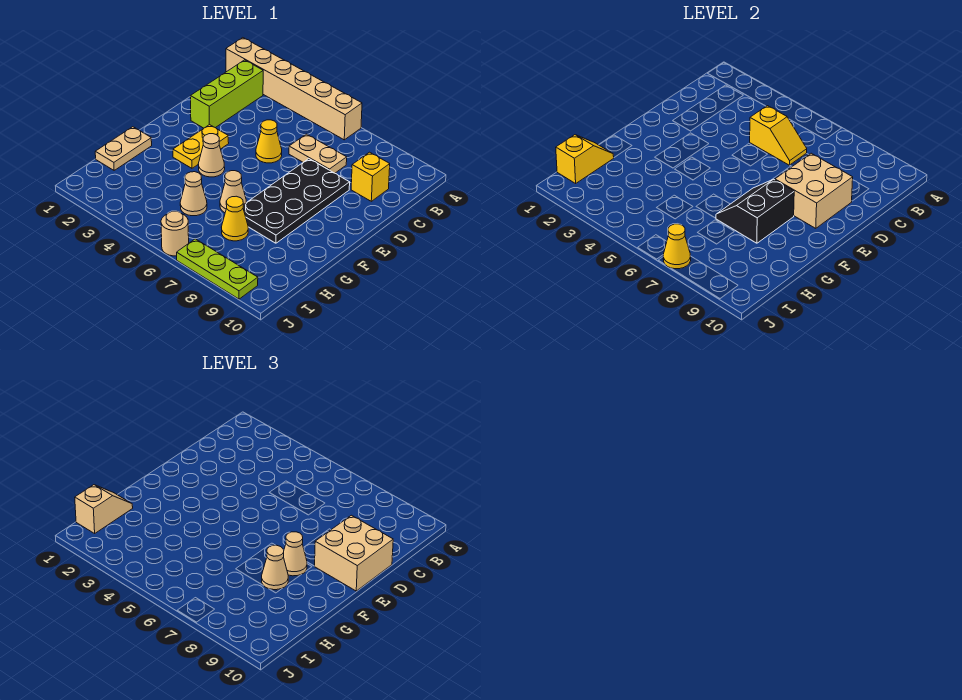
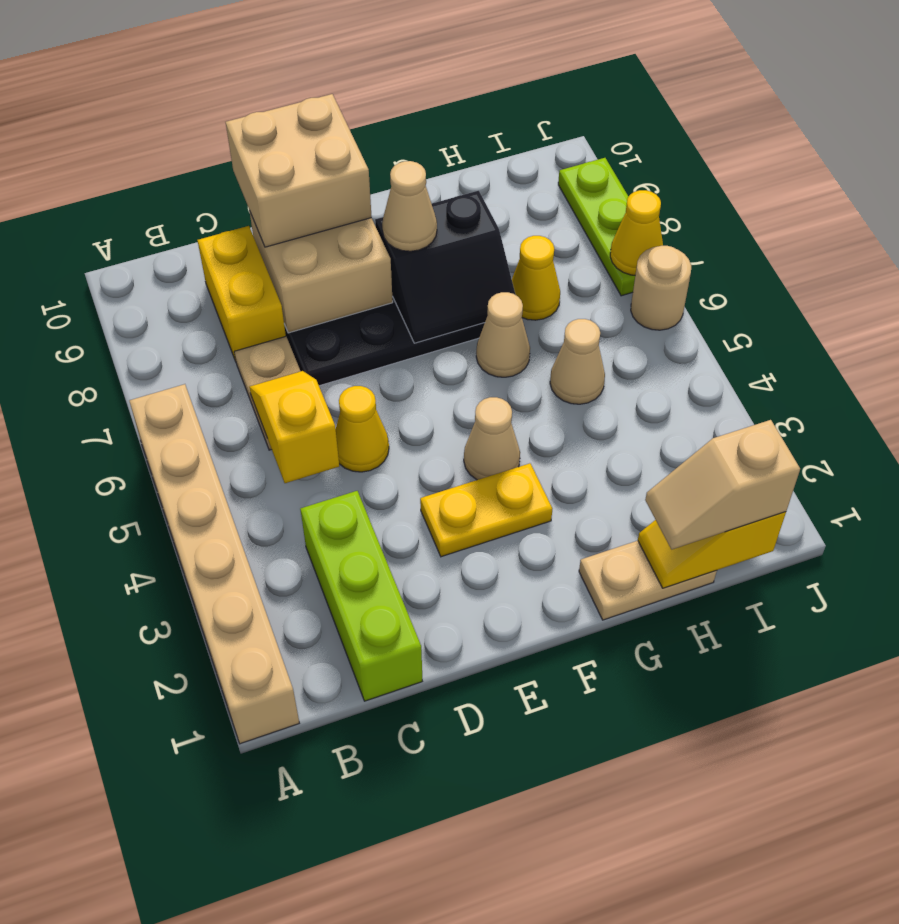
lime brick B2:D2 level 1 -> lime brick C1:C3 level 1
yellow brick C9 level 1 -> yellow brick C8:C9 level 1
tan cone G8 level 3 -> none

